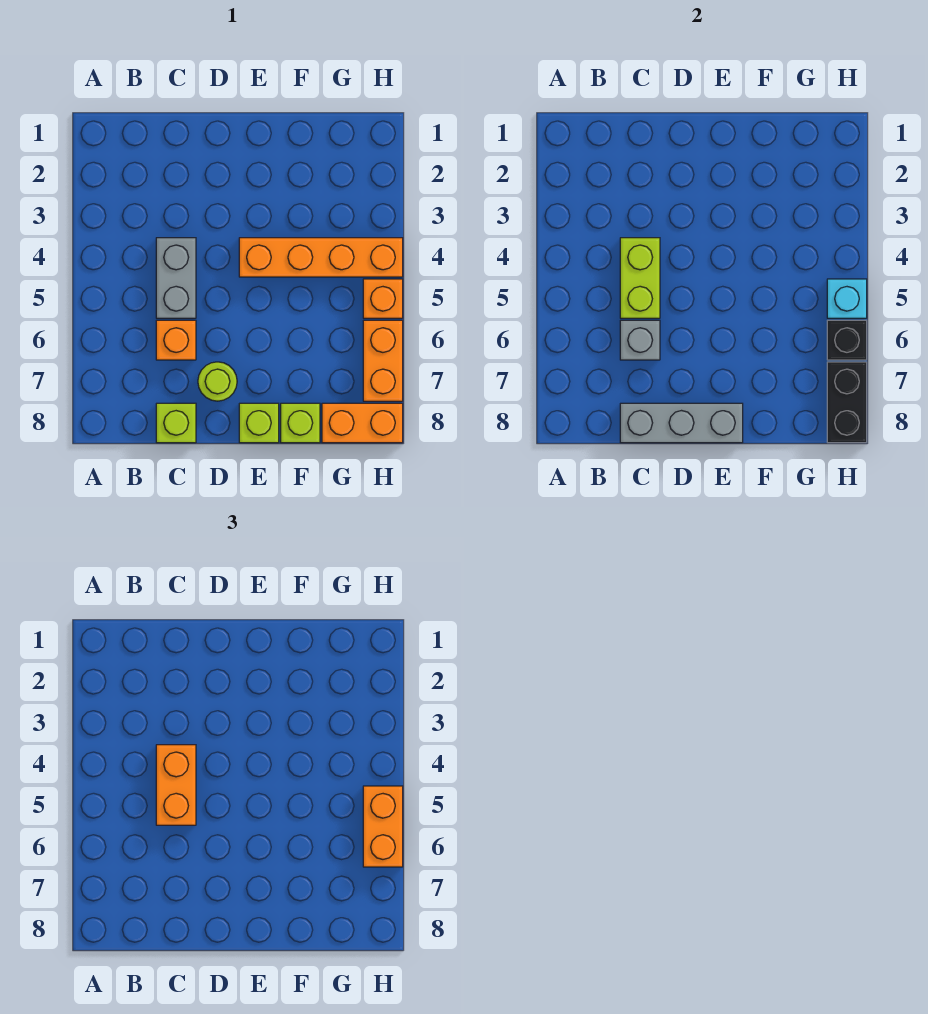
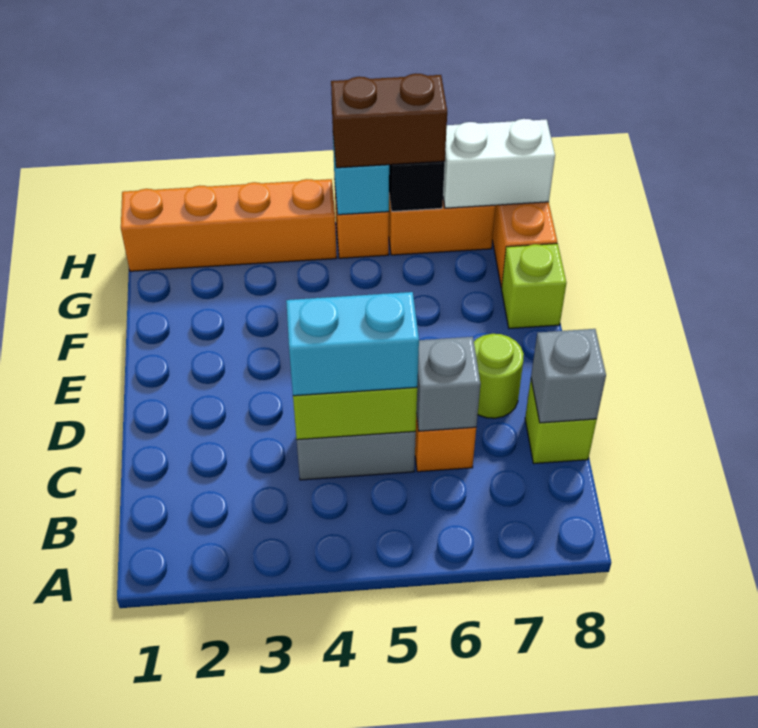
orange brick C4:C5 level 3 -> cyan brick C4:C5 level 3
grey brick C8:E8 level 2 -> grey brick C8 level 2
orange brick E4:H4 level 1 -> orange brick H1:H4 level 1
lime brick E8 level 1 -> none
orange brick H5:H6 level 3 -> brown brick H5:H6 level 3
black brick H7:H8 level 2 -> white brick H7:H8 level 2

